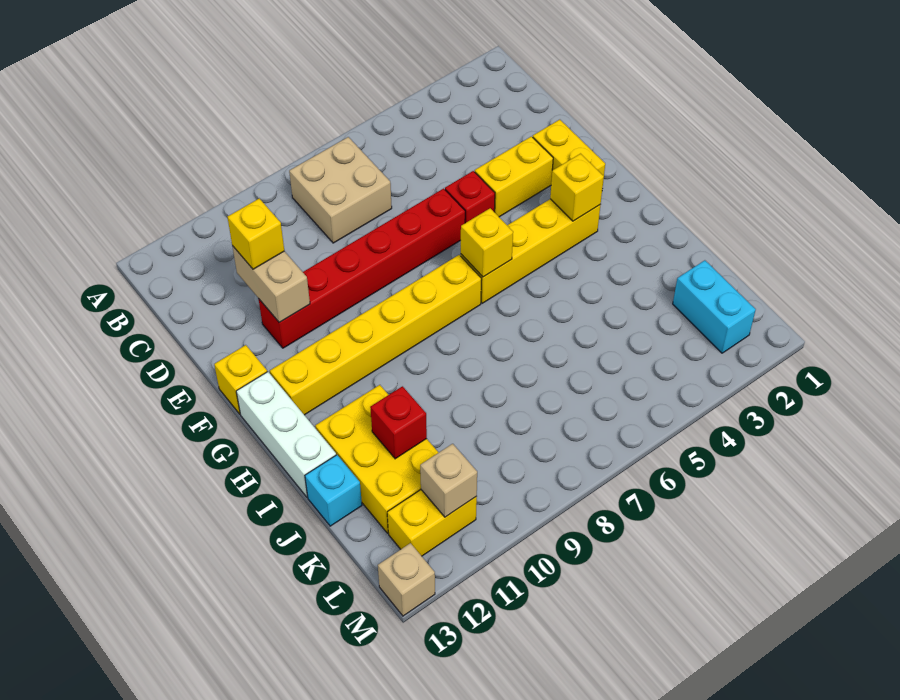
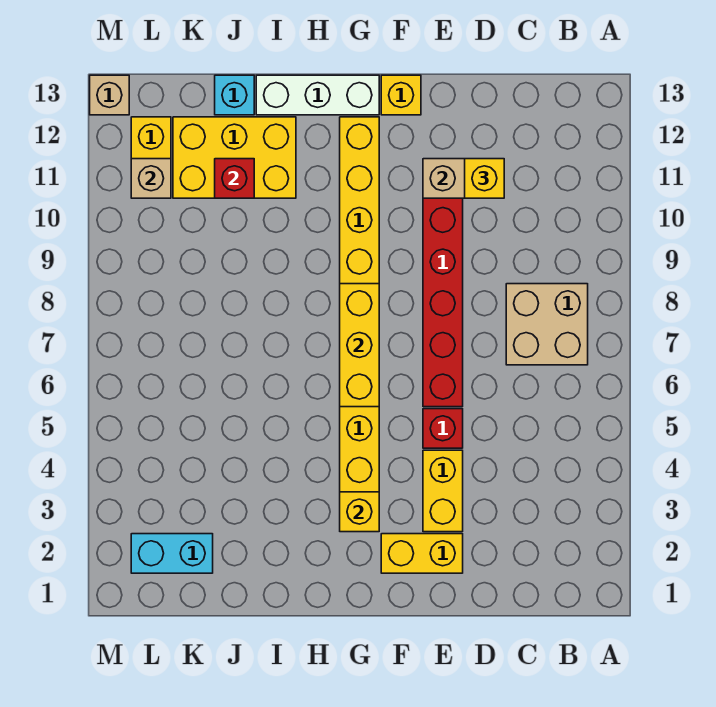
yellow brick G6 level 2 -> yellow brick G6:G8 level 2

